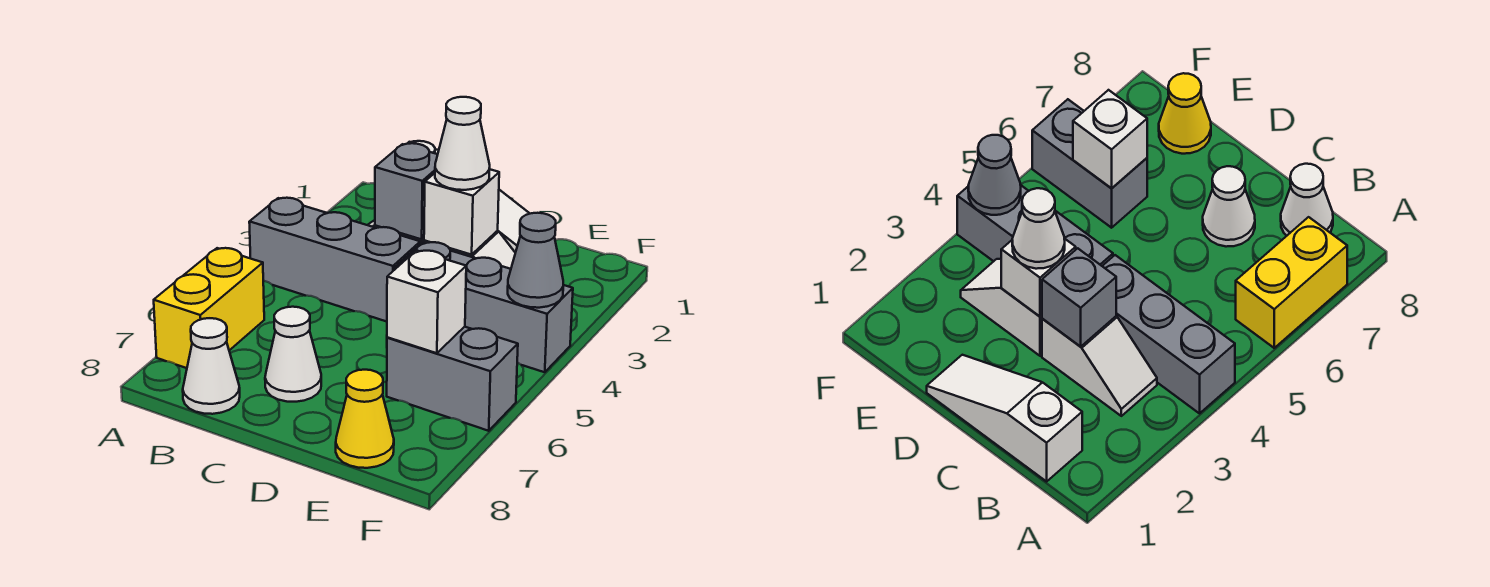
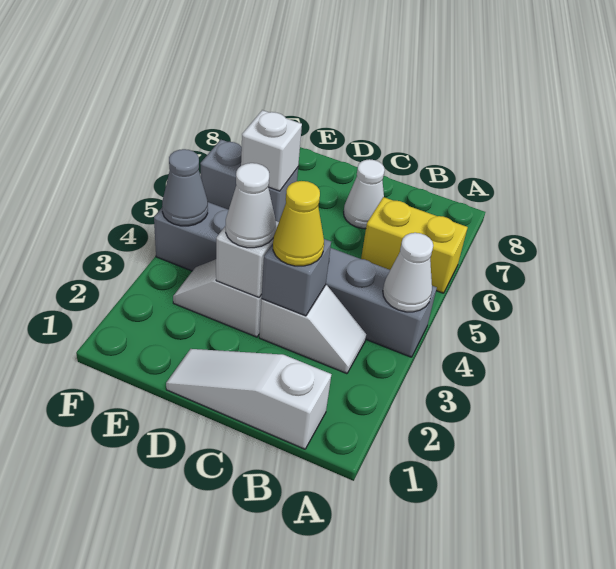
yellow brick A6:A7 level 1 -> yellow brick A6:B6 level 1
white cone B8 level 1 -> white cone A4 level 2
yellow cone E8 level 1 -> yellow cone C3 level 3

